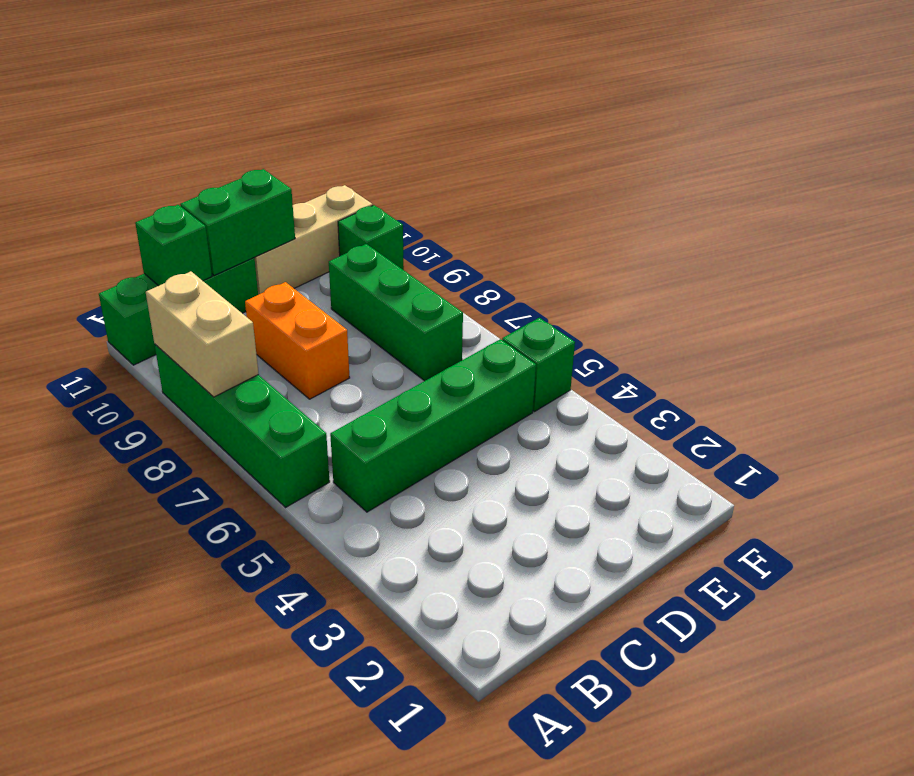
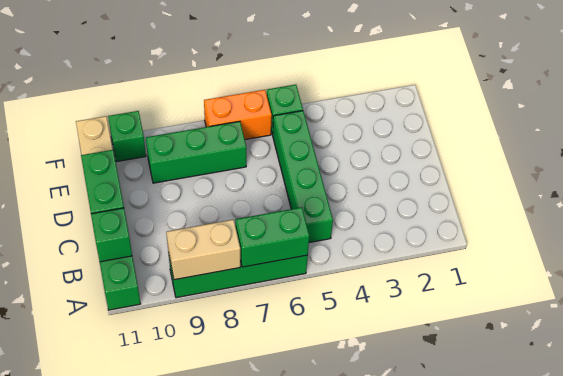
none -> green brick A6:A7 level 2
orange brick C8:C9 level 1 -> orange brick F6:F7 level 1

